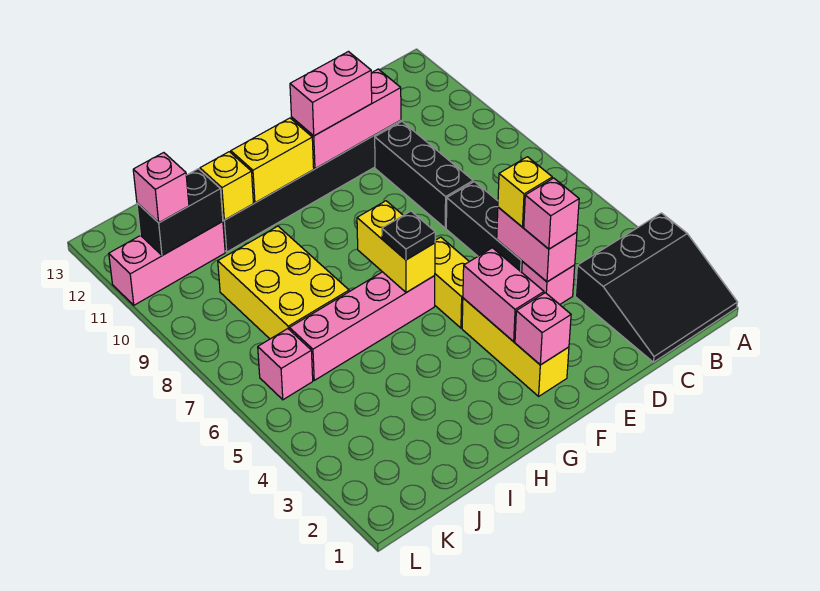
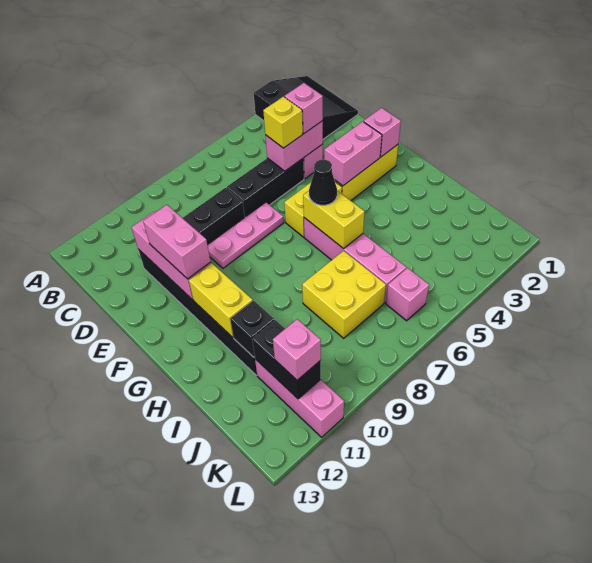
none -> pink plate E7:E9 level 1
yellow brick G6:G7 level 2 -> yellow brick G6:H6 level 2
black plate G6 level 3 -> black cone G6 level 3
yellow brick I7:J9 level 1 -> yellow brick I7:J8 level 1
yellow brick I11 level 2 -> black brick I11 level 2

